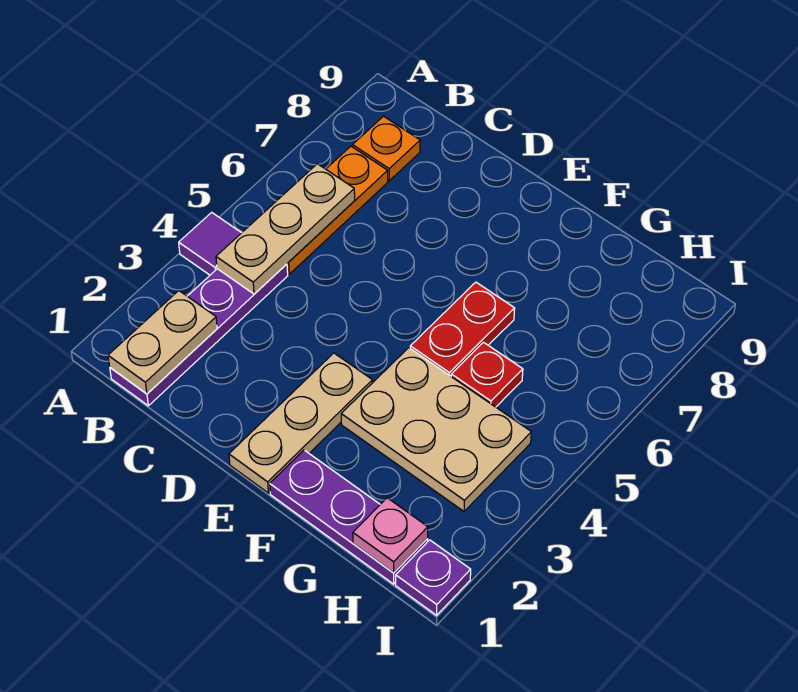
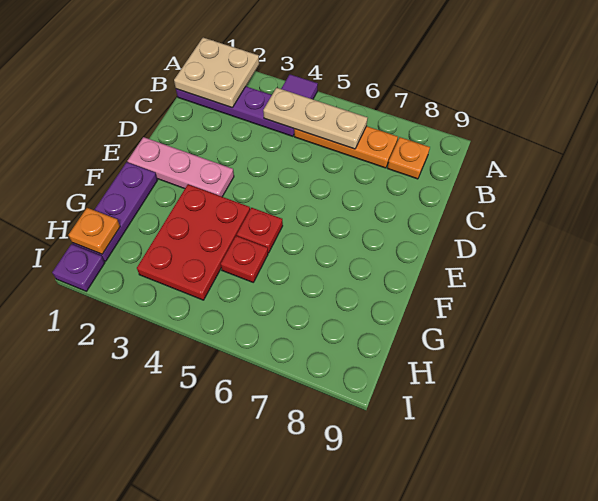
tan plate B1:B2 level 2 -> tan plate A1:B2 level 2
tan plate E1:E3 level 1 -> pink plate E1:E3 level 1
tan plate F3:H4 level 1 -> red plate F3:H4 level 1
red plate F5:F6 level 1 -> red plate F5 level 1
pink plate H1 level 2 -> orange plate H1 level 2

